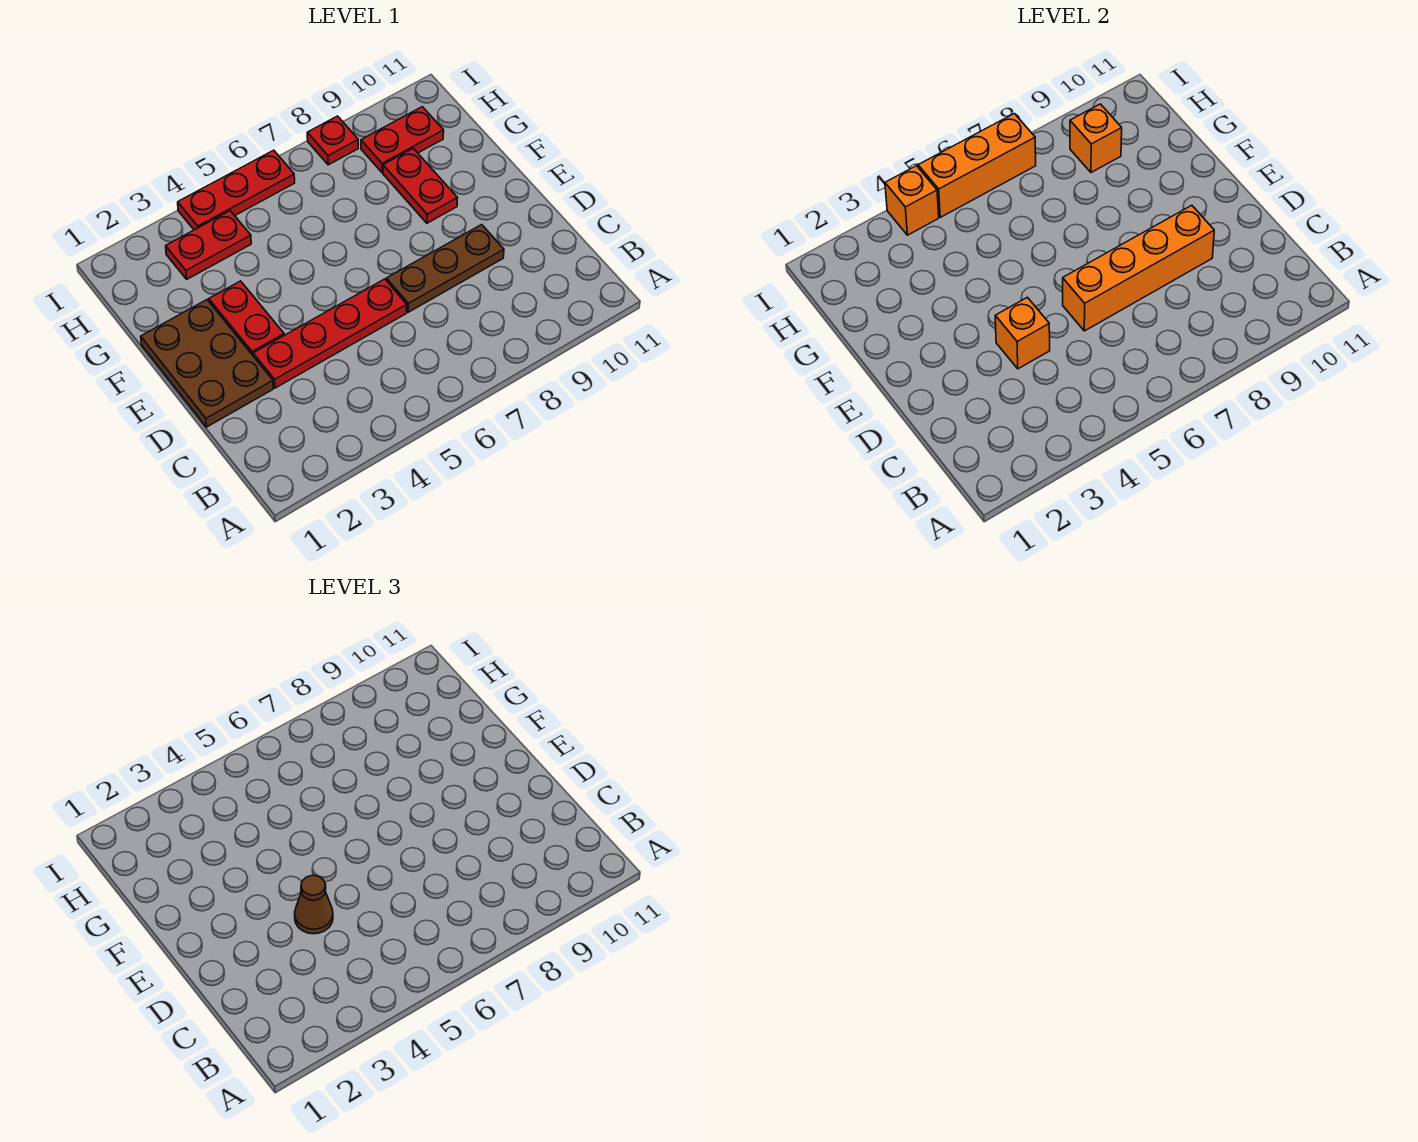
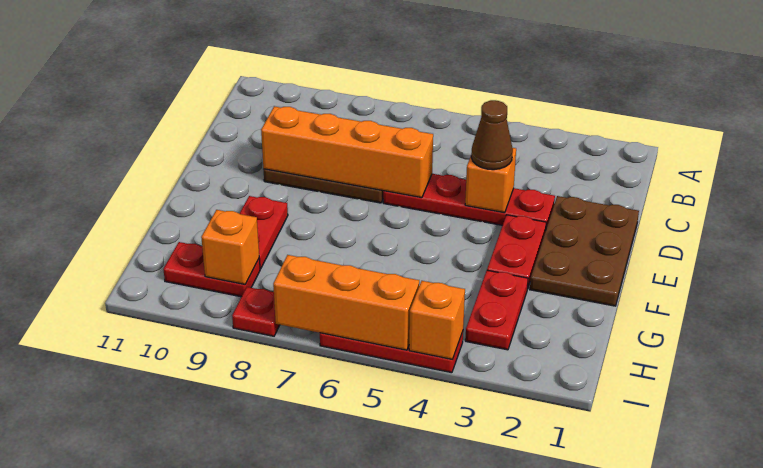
red plate H3:H4 level 1 -> red plate G3:H3 level 1

